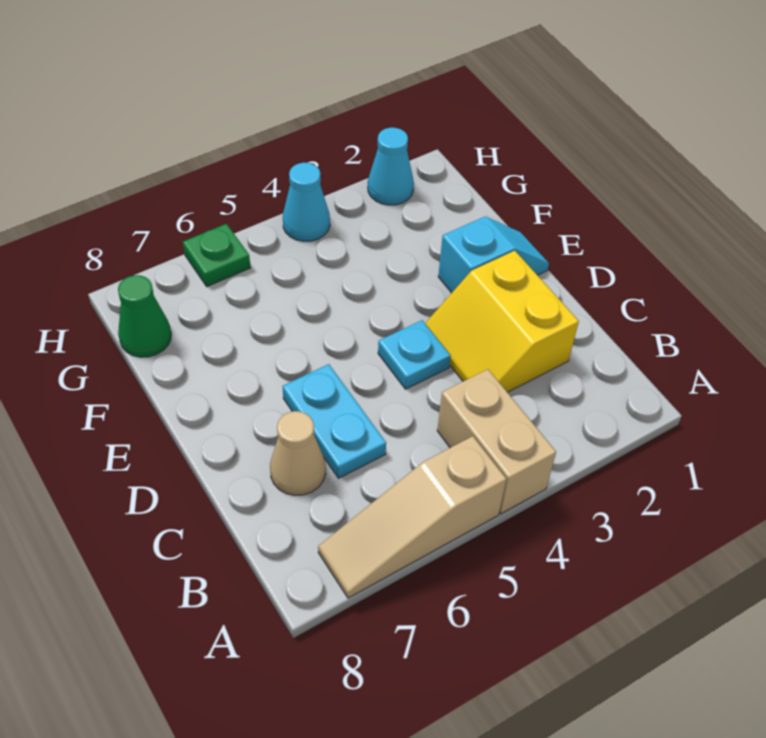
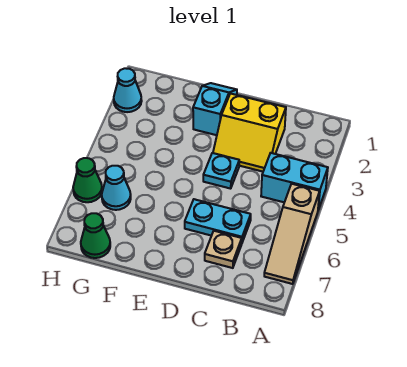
tan brick A4:B4 level 1 -> cyan brick A4:B4 level 1
tan cone C7 level 1 -> tan plate C7 level 1
cyan cone H4 level 1 -> cyan cone G6 level 1
green plate H6 level 1 -> green cone H6 level 1

